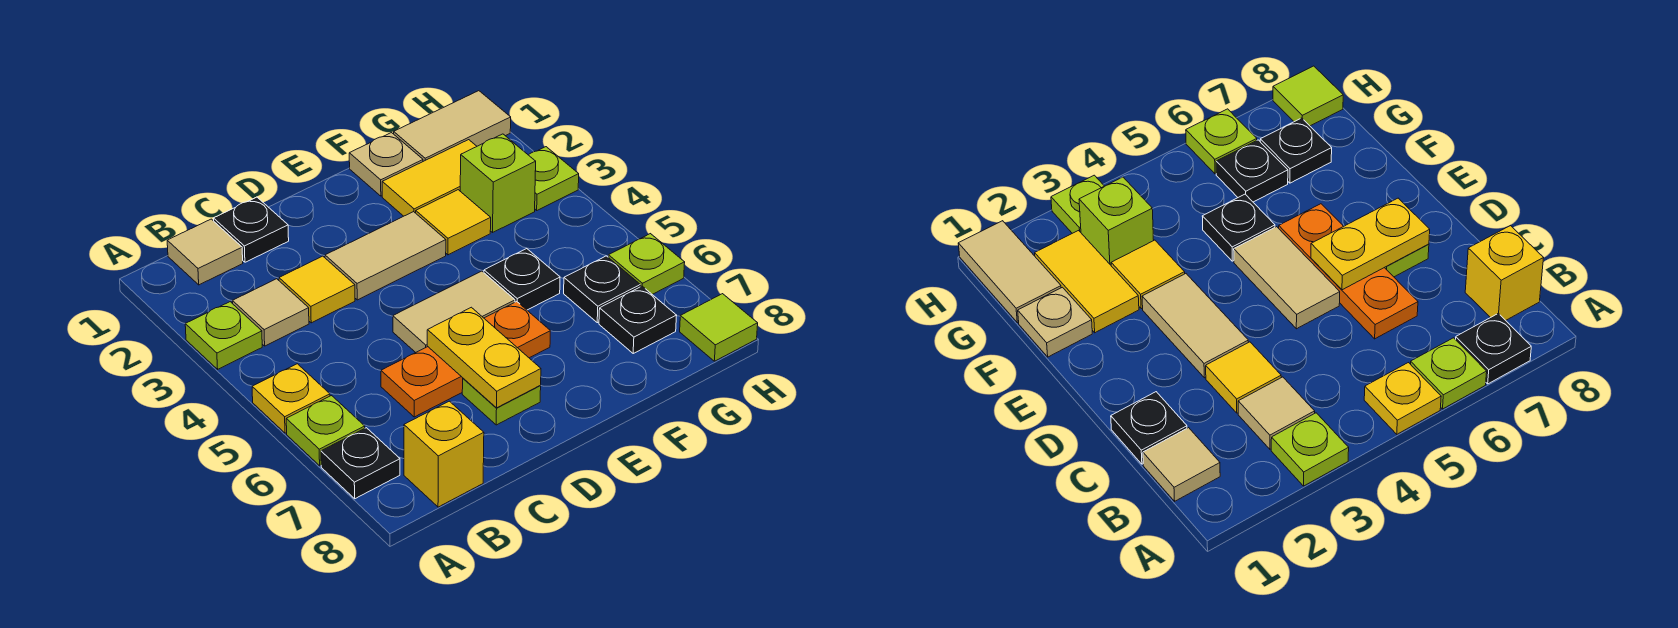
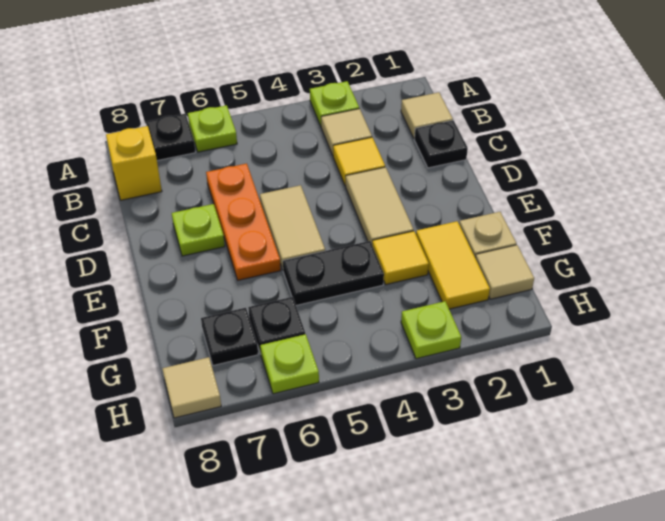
yellow plate A5 level 1 -> none
yellow plate D6:D7 level 2 -> none
black plate F5 level 1 -> black plate F4:F5 level 1
tan tile G1:H1 level 1 -> tan tile G1 level 1
lime brick G3 level 1 -> none
lime tile H8 level 1 -> tan tile H8 level 1

